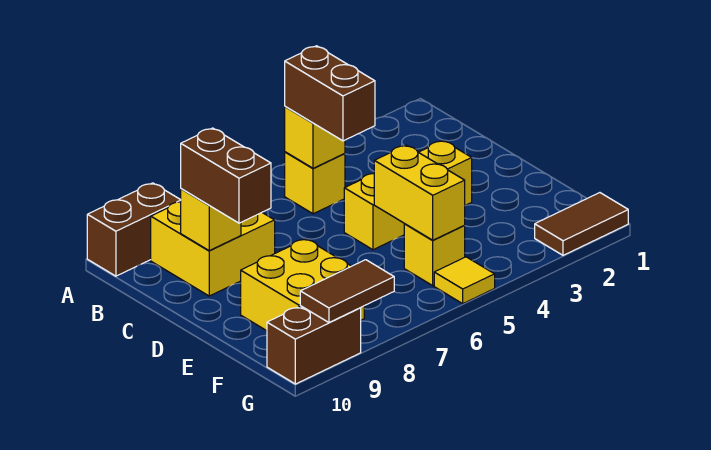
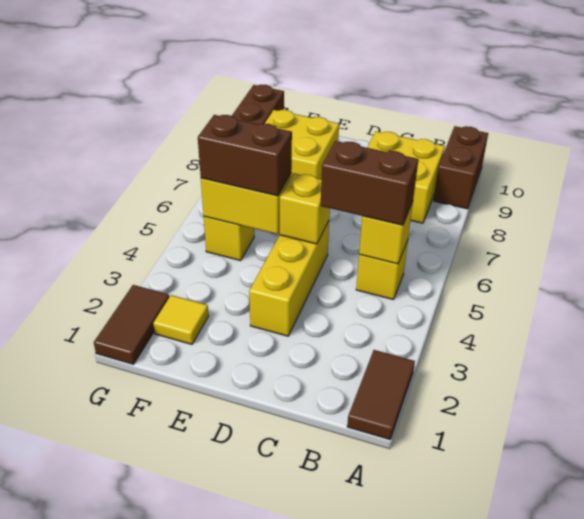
yellow brick C9 level 2 -> yellow brick D5 level 2
brown brick C9:D9 level 3 -> brown brick E5:F5 level 3
yellow tile G5 level 1 -> yellow tile F2 level 1
brown tile G8:G9 level 2 -> brown tile A1:A2 level 1

